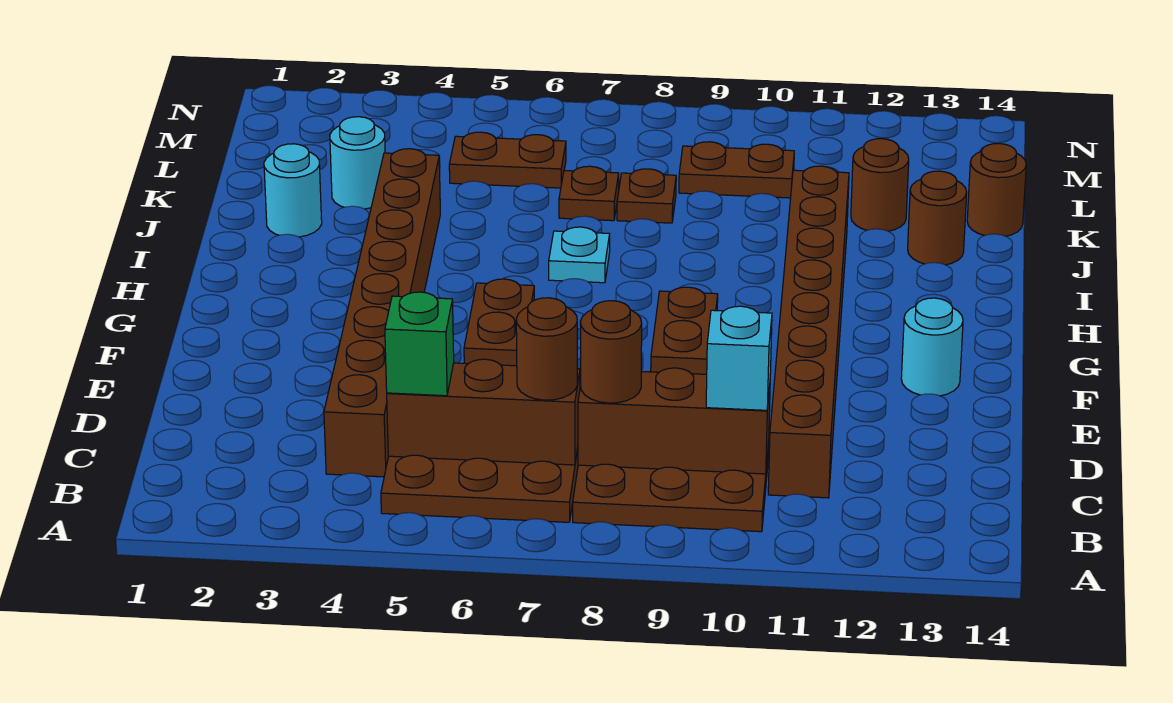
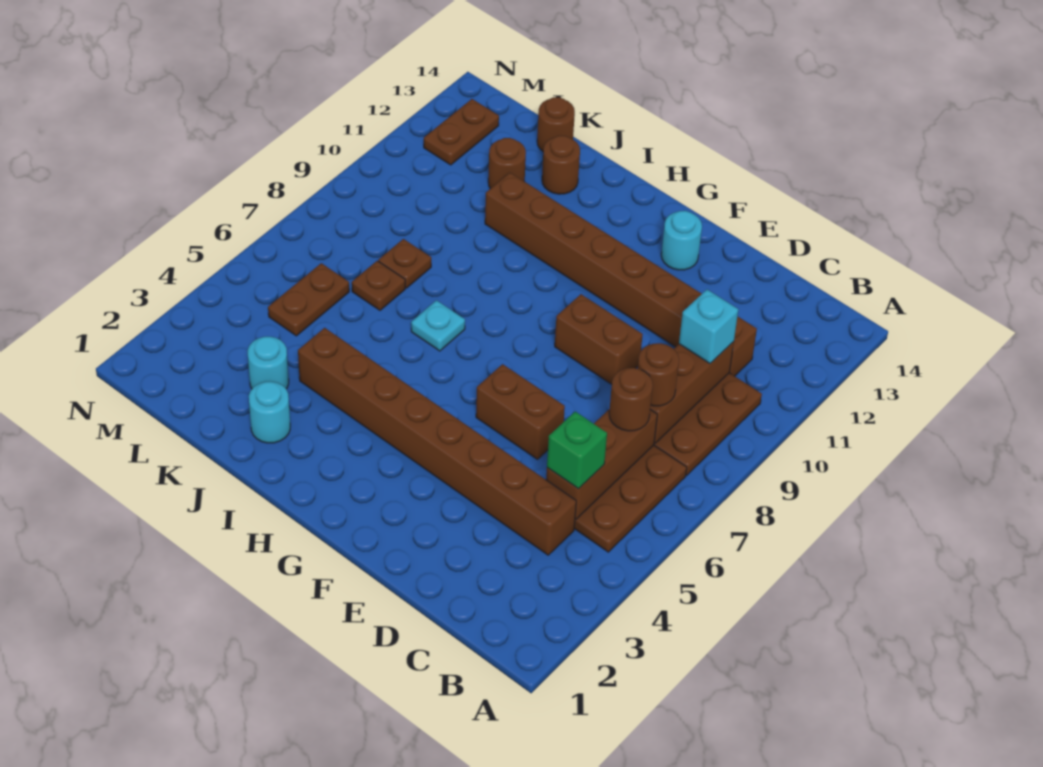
brown plate L9:L10 level 1 -> brown plate M12:M13 level 1

